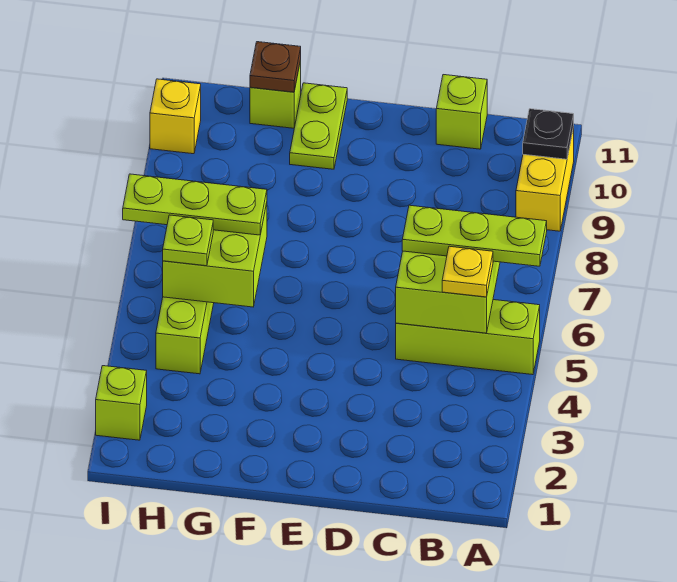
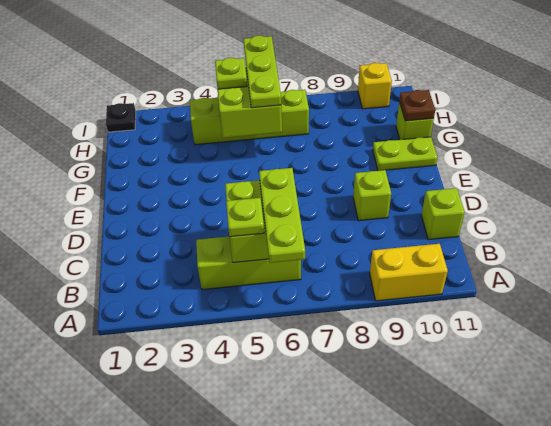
lime brick A5:C5 level 1 -> lime brick B4:B6 level 1
black plate A10 level 2 -> black plate I1 level 1
yellow plate B5 level 3 -> lime plate B5 level 3
lime brick I2 level 1 -> lime brick D9 level 1

